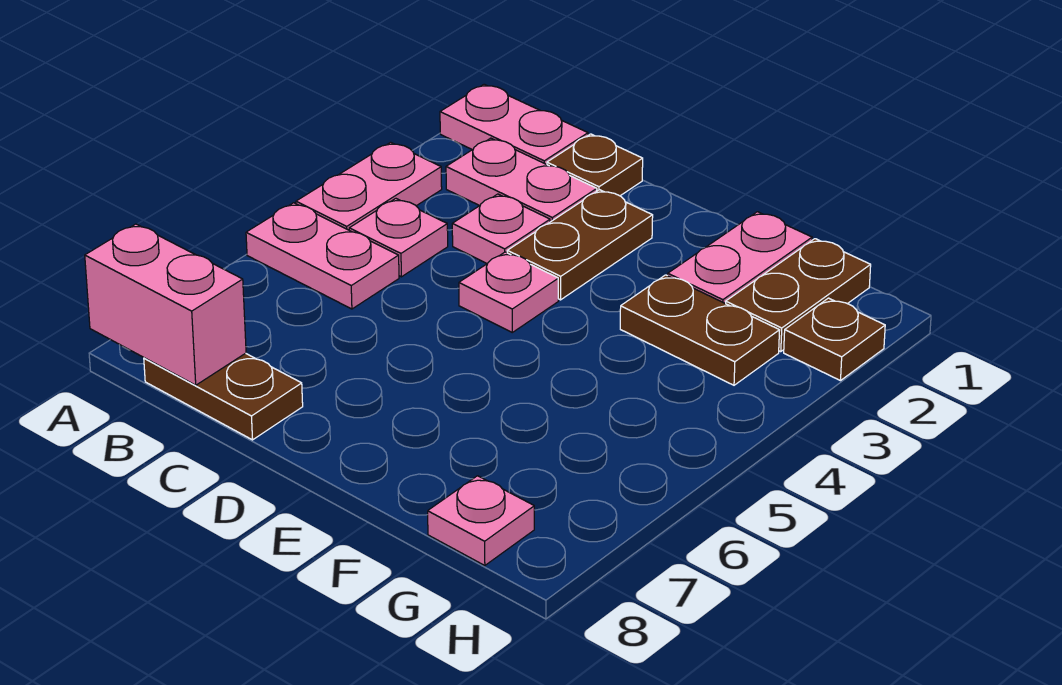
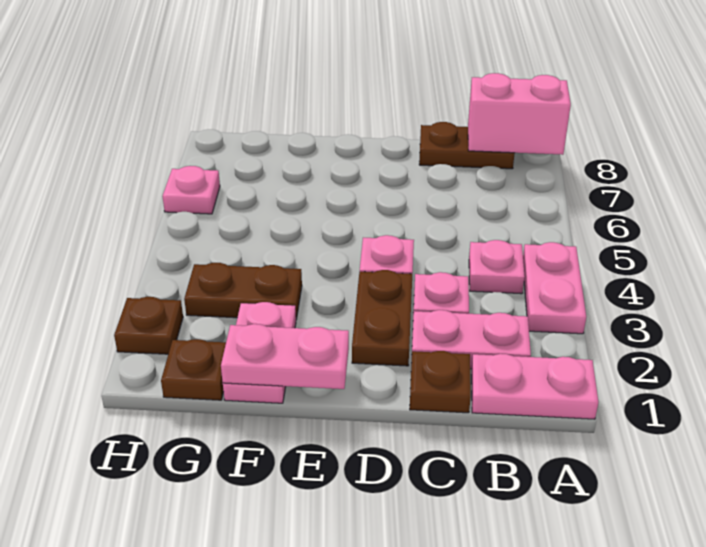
pink plate A5:B5 level 1 -> pink plate E1:F1 level 2
brown plate G1:G2 level 1 -> brown plate G1 level 1
pink plate G8 level 1 -> pink plate H6 level 1

